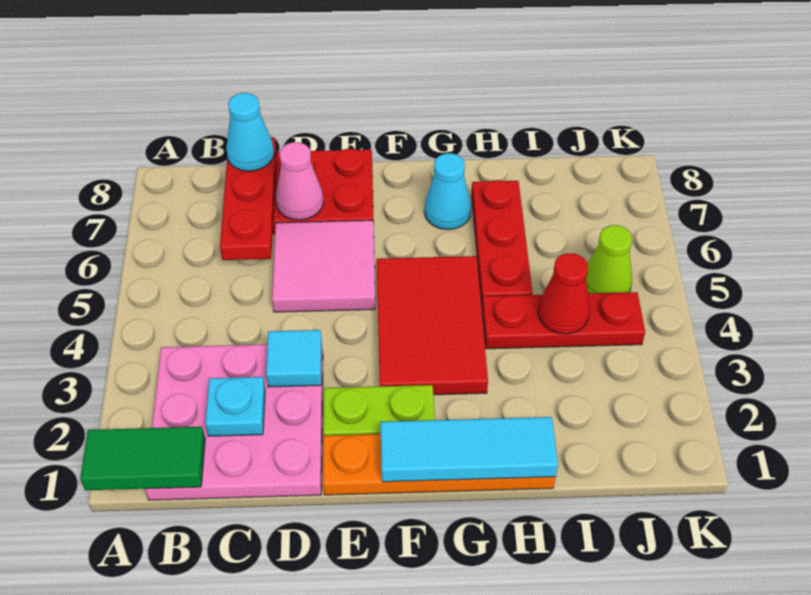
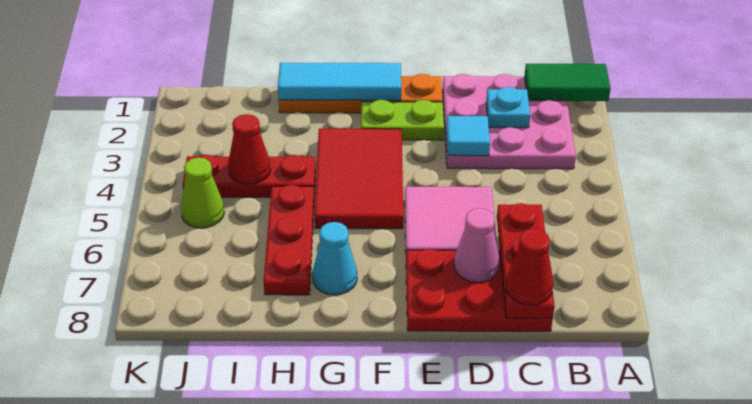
cyan cone C8 level 3 -> red cone C8 level 3

